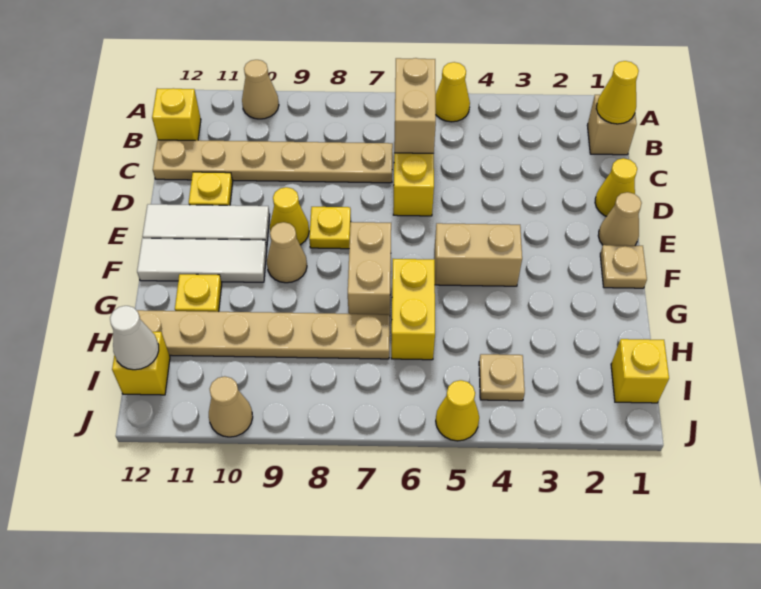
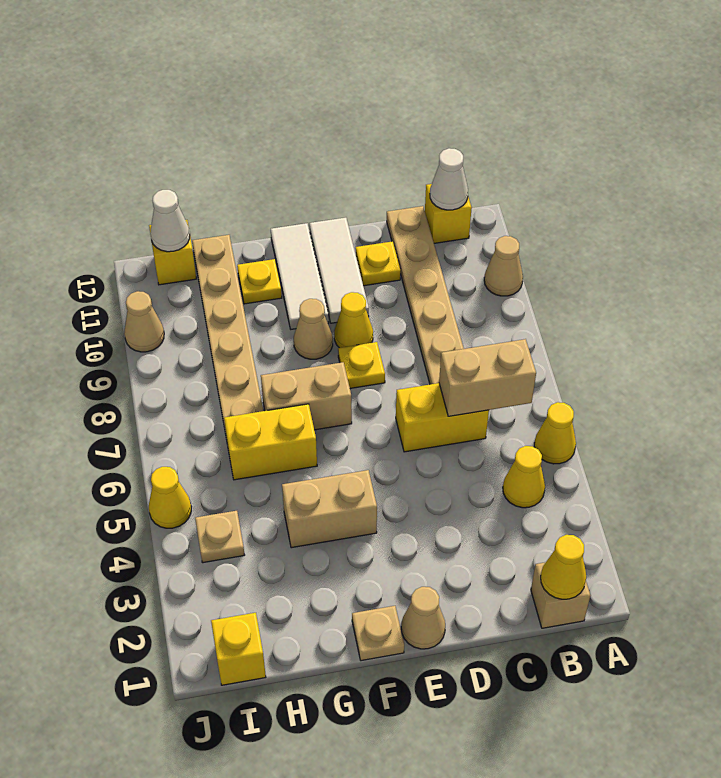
none -> white cone B12 level 2
yellow cone D1 level 1 -> yellow cone B4 level 1
tan brick F4:F5 level 1 -> tan brick F4:G4 level 1

